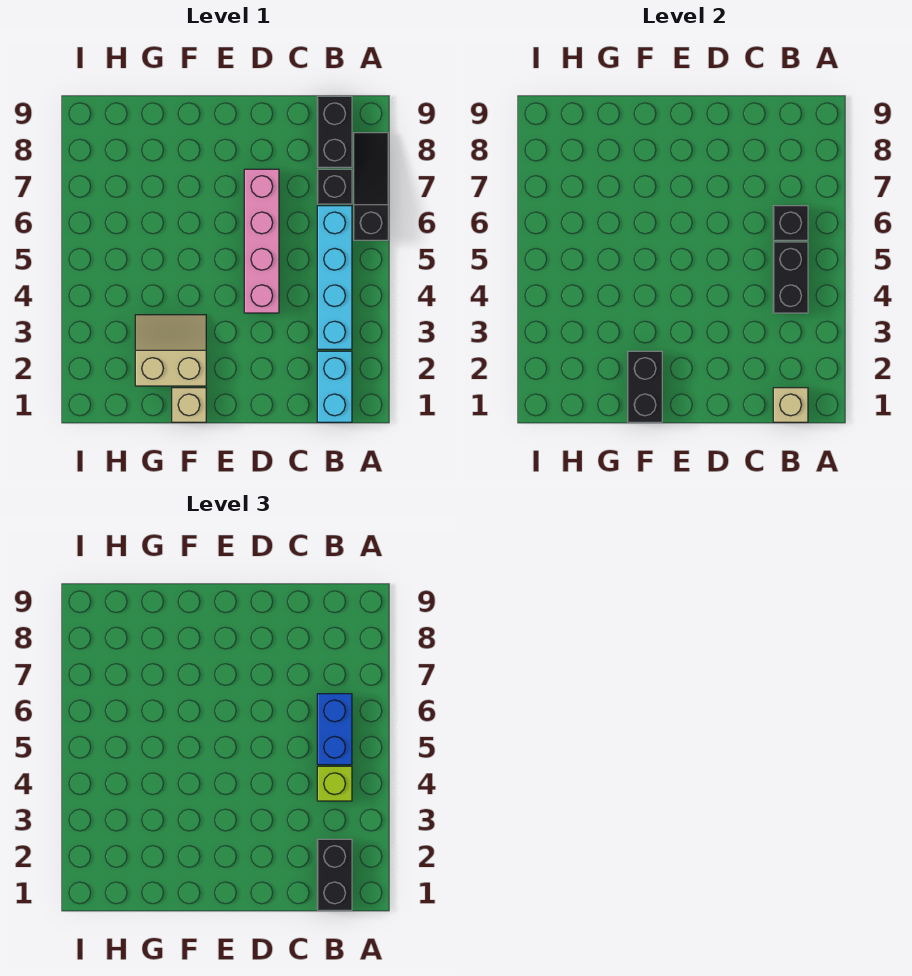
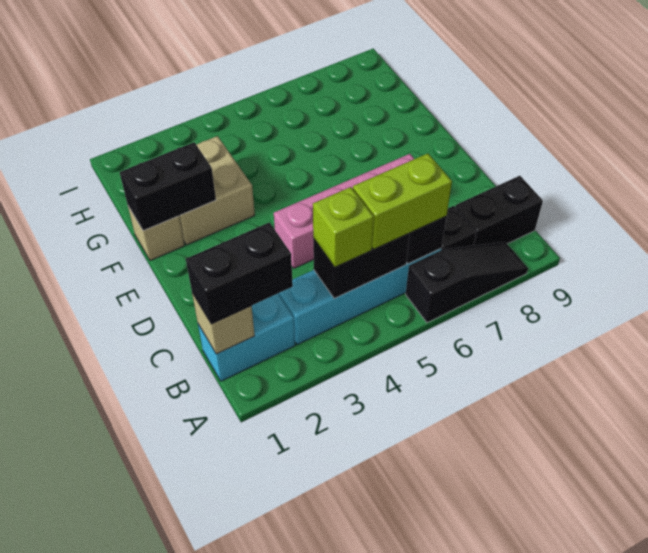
blue brick B5:B6 level 3 -> lime brick B5:B6 level 3
tan slope F2:G3 level 1 top 2 -> tan brick F2:G3 level 1

